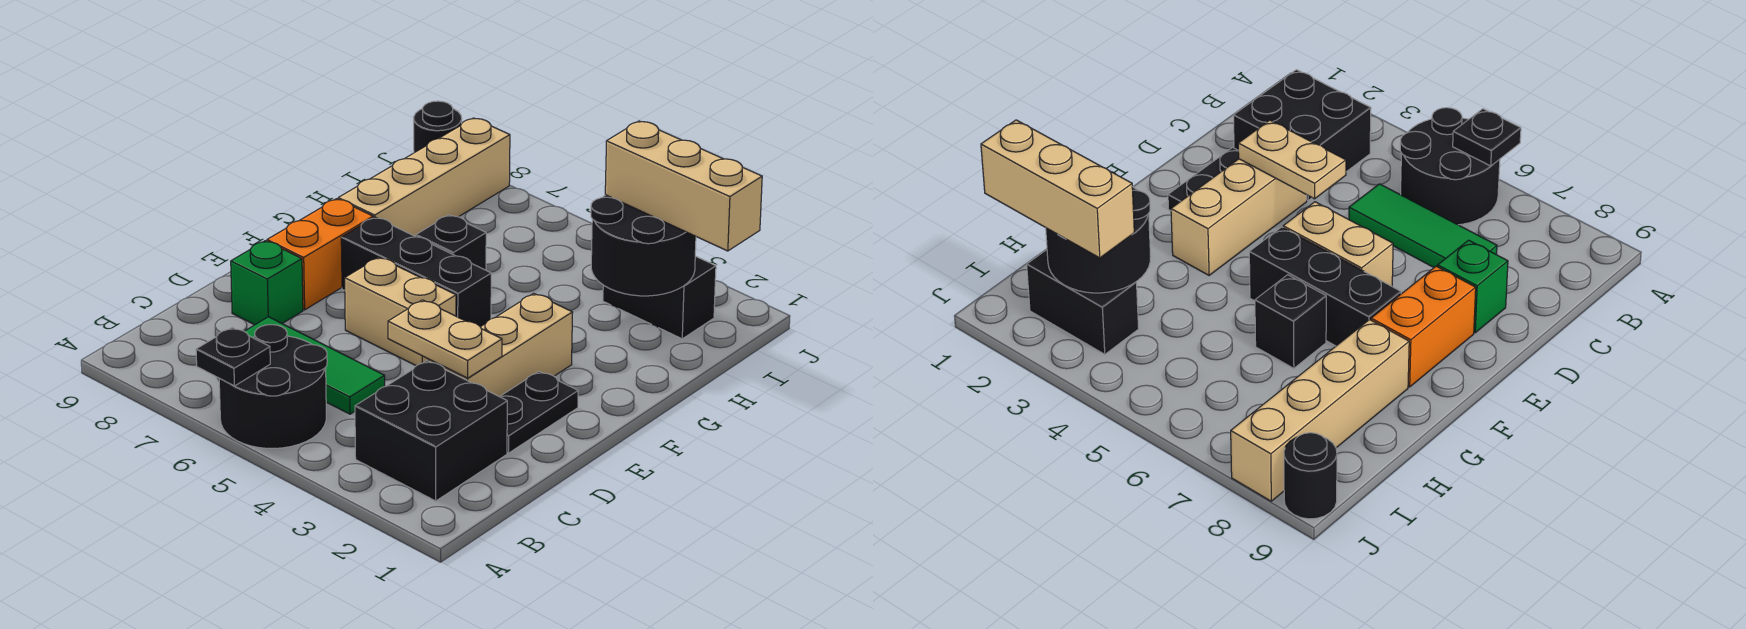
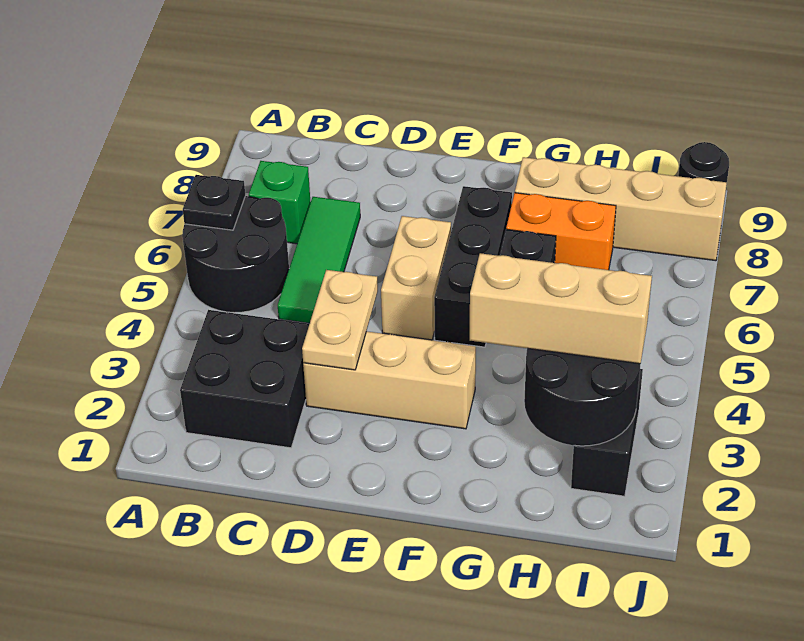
black plate D2:E2 level 1 -> none
green brick D8 level 1 -> green brick B7 level 1
orange brick E8:F8 level 1 -> orange brick G7:H7 level 1
tan brick I1:I3 level 3 -> tan brick G3:I3 level 3

